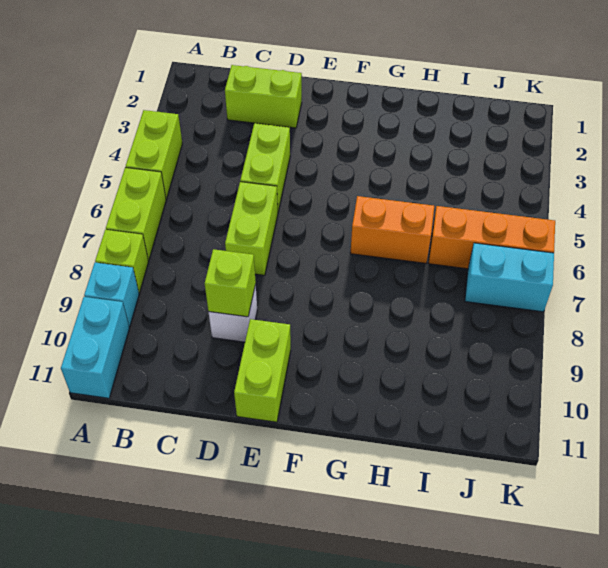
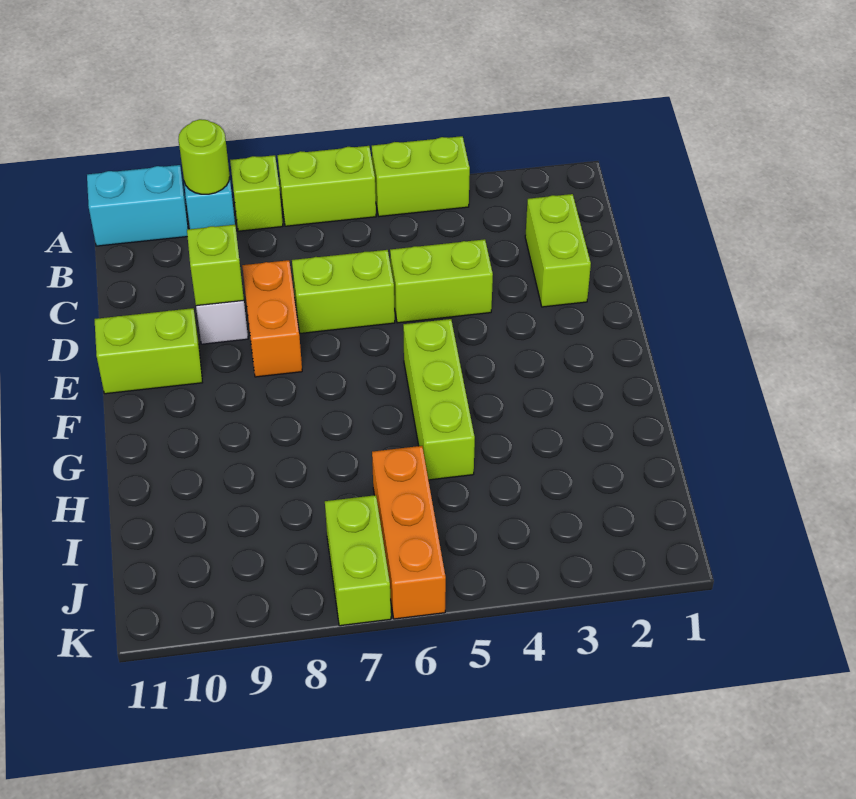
none -> lime round brick A9 level 2
none -> lime brick F5:H5 level 1
orange brick G6:H6 level 1 -> orange brick D8:E8 level 1
cyan brick J7:K7 level 1 -> lime brick J7:K7 level 1

